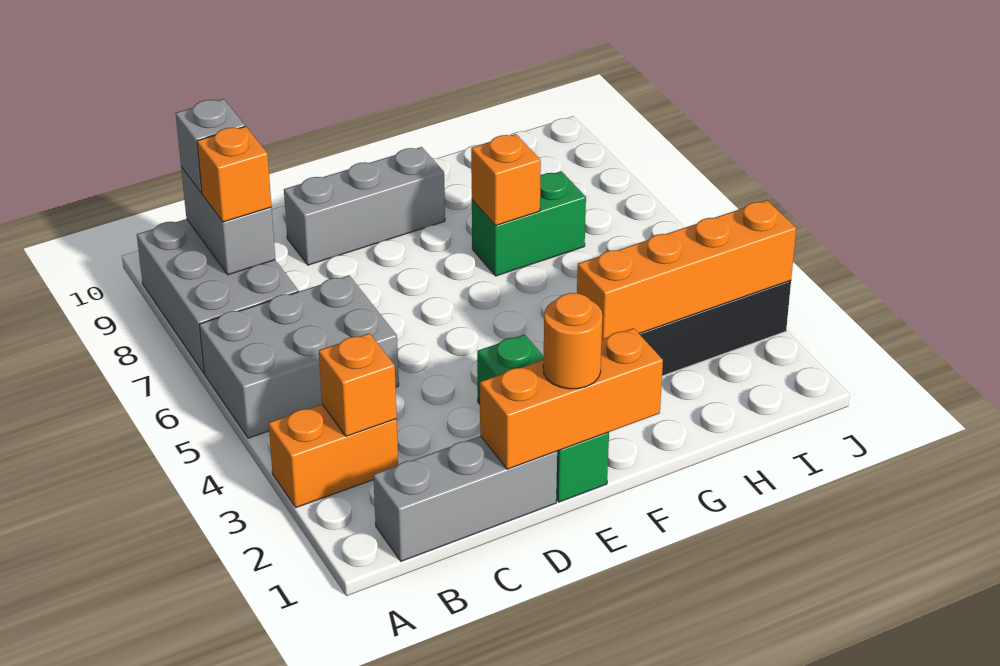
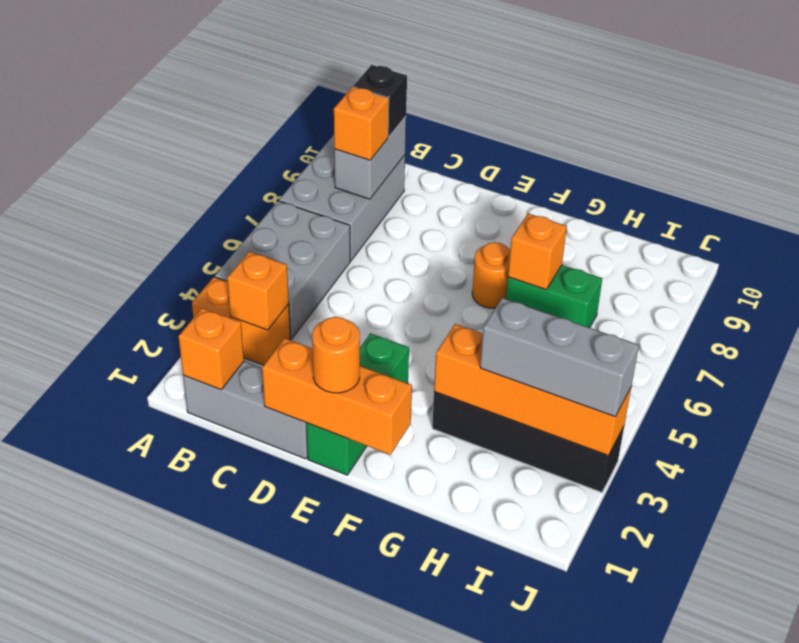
grey brick A5:C6 level 1 -> grey brick A4:B6 level 1
none -> orange brick B1 level 2
grey brick B9 level 3 -> black brick B9 level 3
grey brick D9:F9 level 1 -> grey brick H3:J3 level 3
none -> orange round brick F7 level 1

